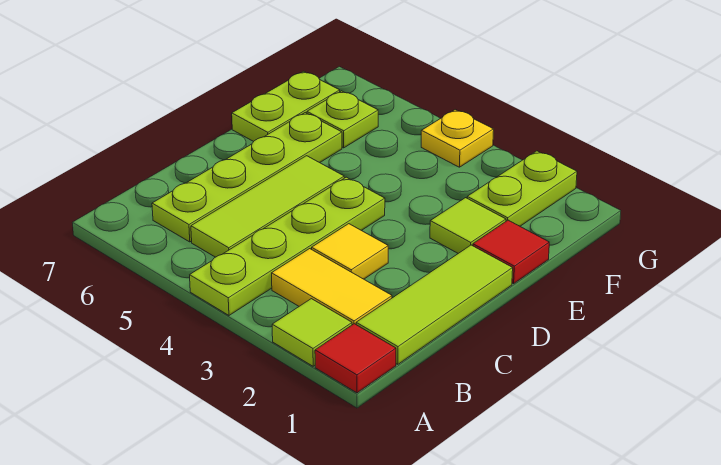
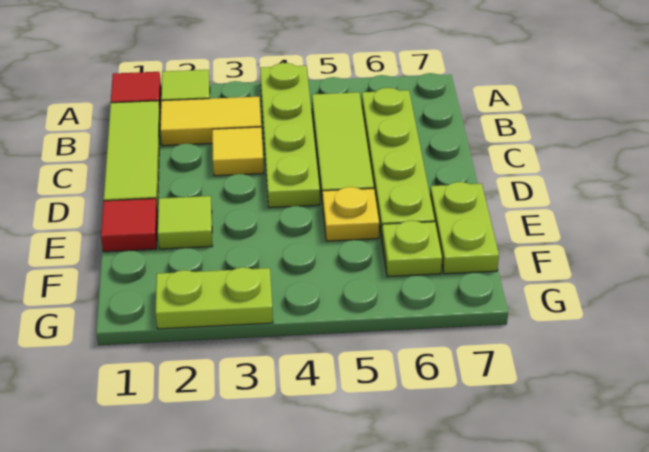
lime plate F2:G2 level 1 -> lime plate G2:G3 level 1
yellow plate G4 level 1 -> yellow plate E5 level 1

